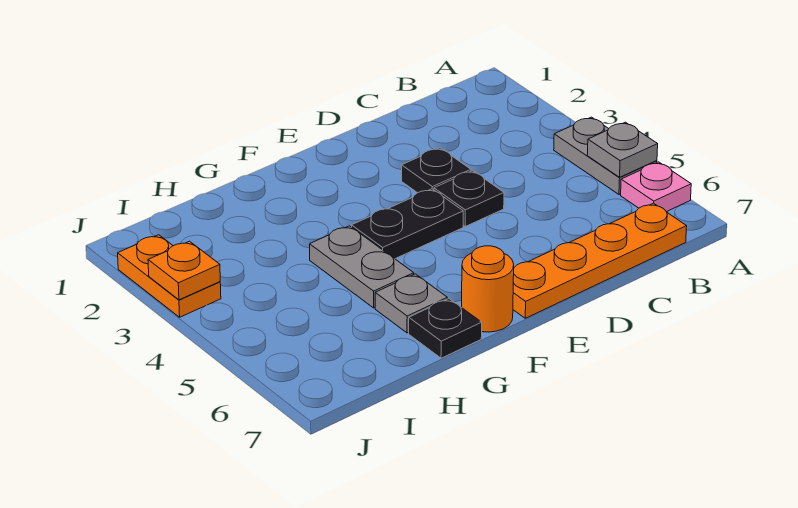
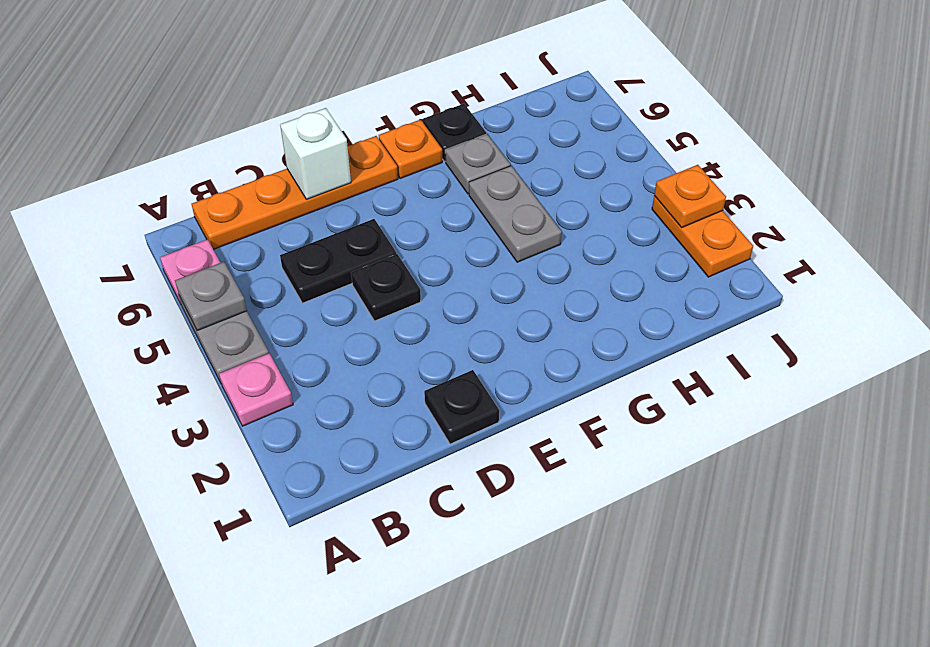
none -> pink plate A3 level 1
black plate D3 level 1 -> black plate D1 level 1
none -> white brick D7 level 2
black plate E4:F4 level 1 -> black plate C5:D5 level 1
orange round brick F7 level 1 -> orange plate F7 level 1

